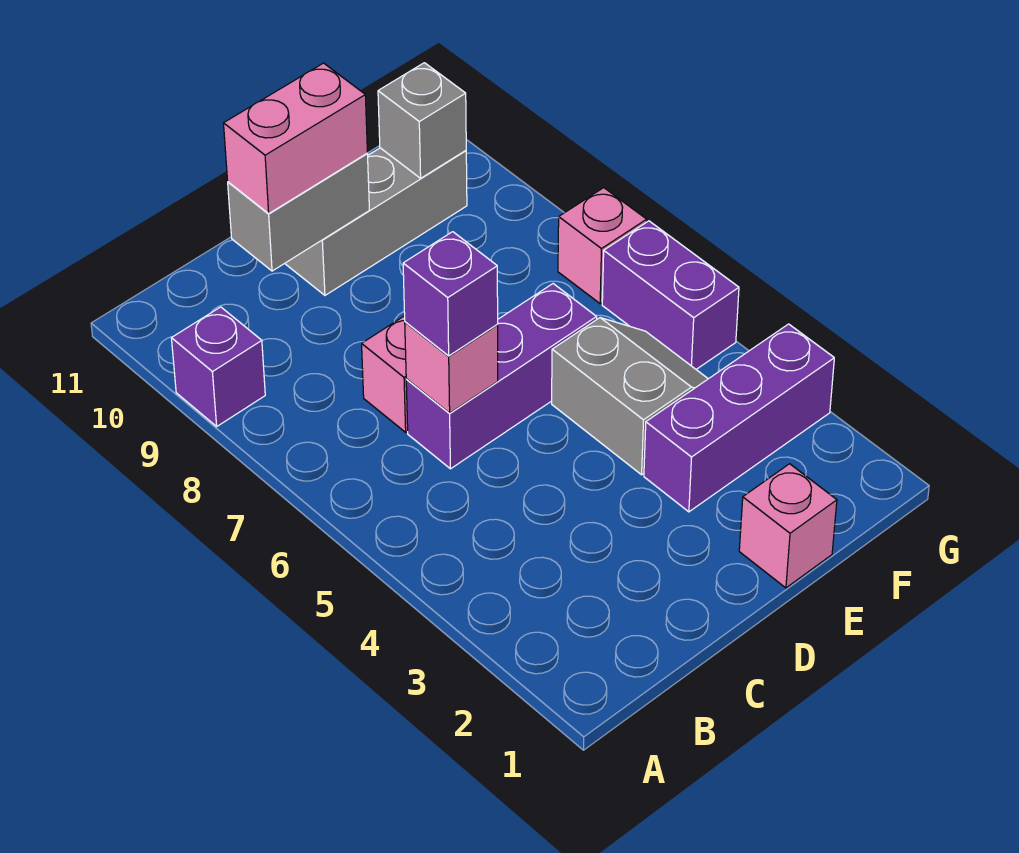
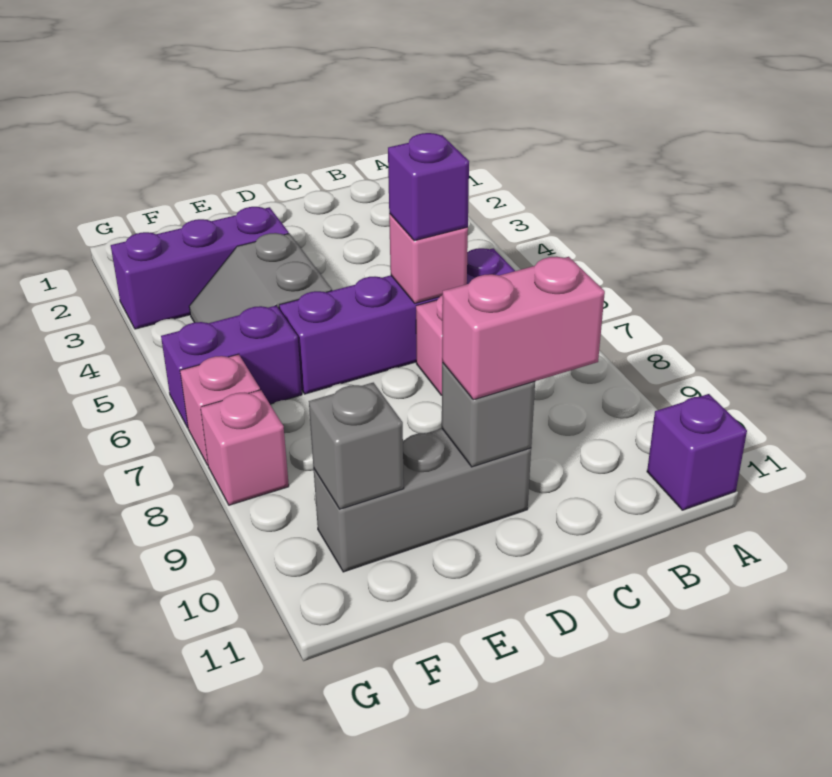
purple brick A9 level 1 -> purple brick A11 level 1
purple brick C6:E6 level 1 -> purple brick B6:E6 level 1
grey brick C10:D10 level 2 -> grey brick D10 level 2
pink brick E1 level 1 -> pink brick G8 level 1
purple brick G5:G6 level 1 -> purple brick F6:G6 level 1

